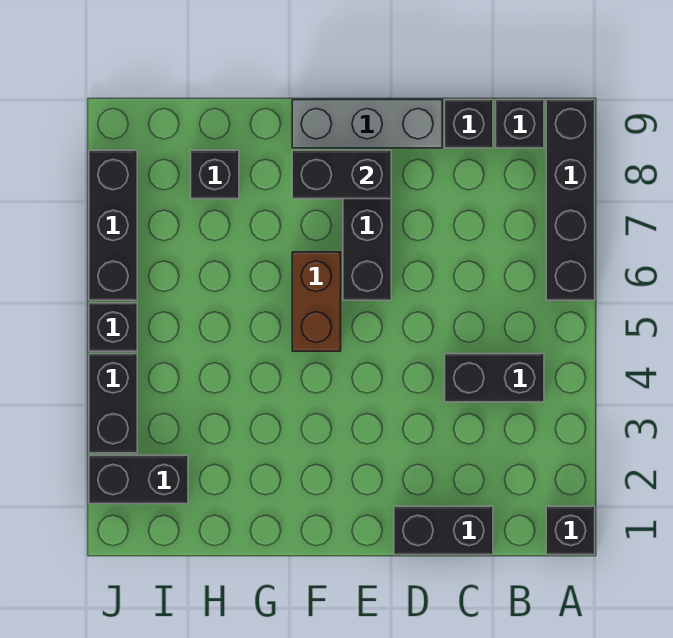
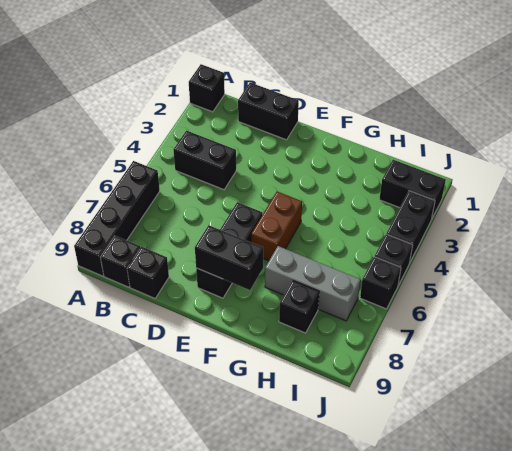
grey brick D9:F9 level 1 -> grey brick G7:I7 level 1
black brick J6:J8 level 1 -> black brick J6 level 1

